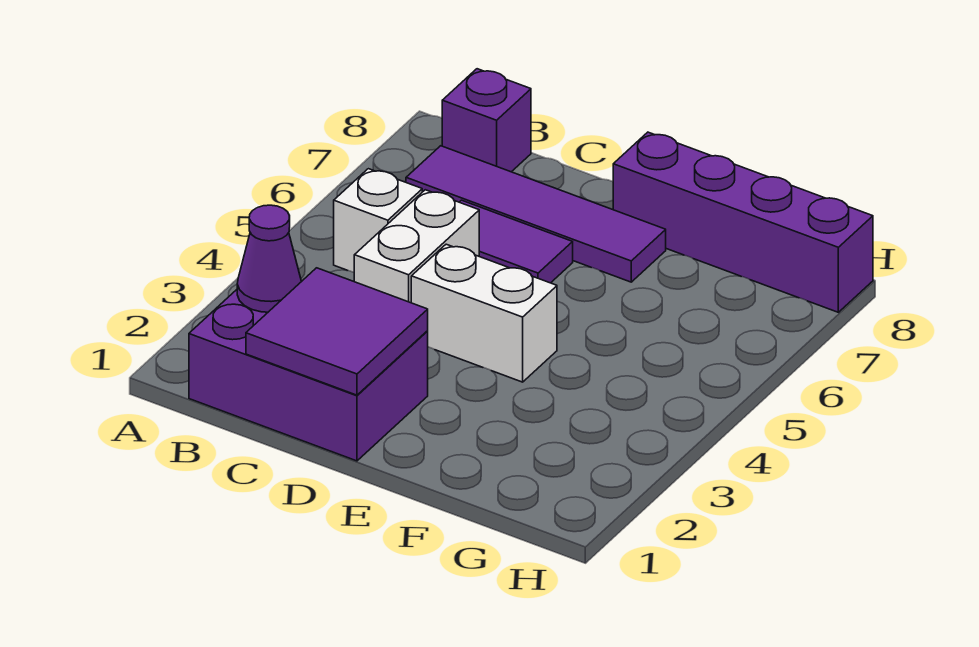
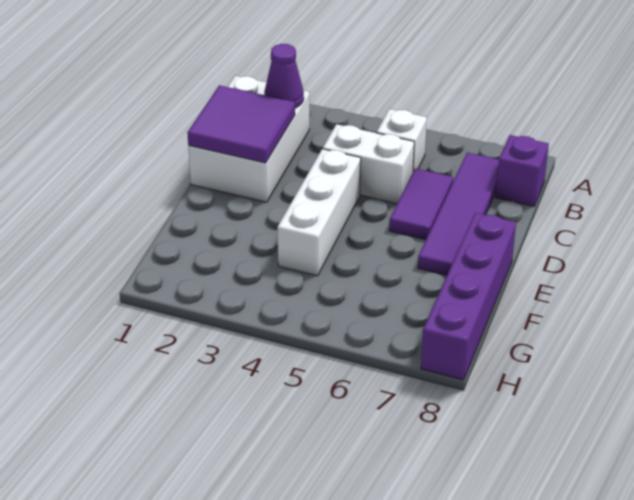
purple brick B1:D2 level 1 -> white brick B1:D2 level 1
white brick D4:E4 level 1 -> white brick D4:F4 level 1

